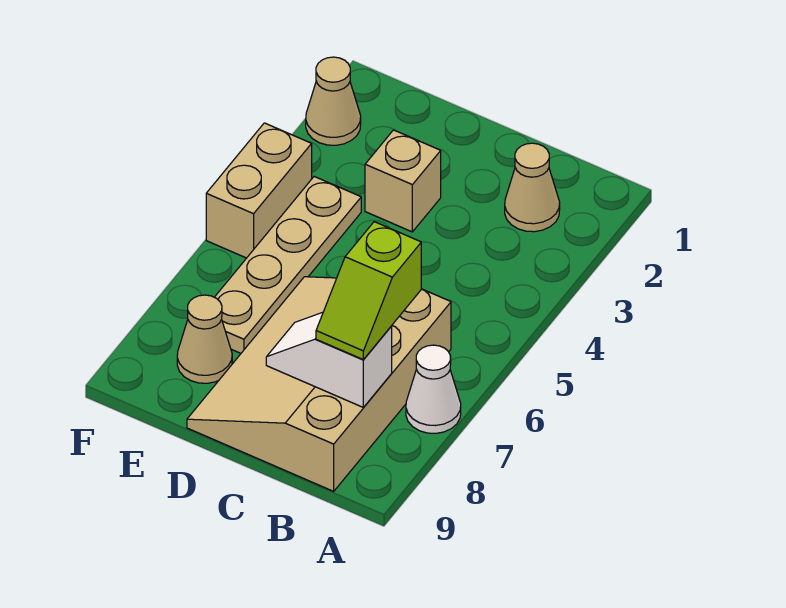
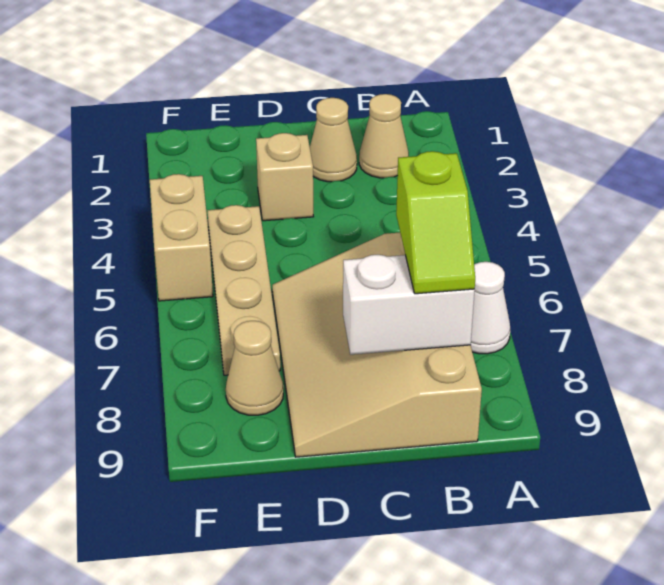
white slope B8:C8 level 2 top B -> white brick B8:C8 level 2
tan cone F2 level 1 -> tan cone C2 level 1

